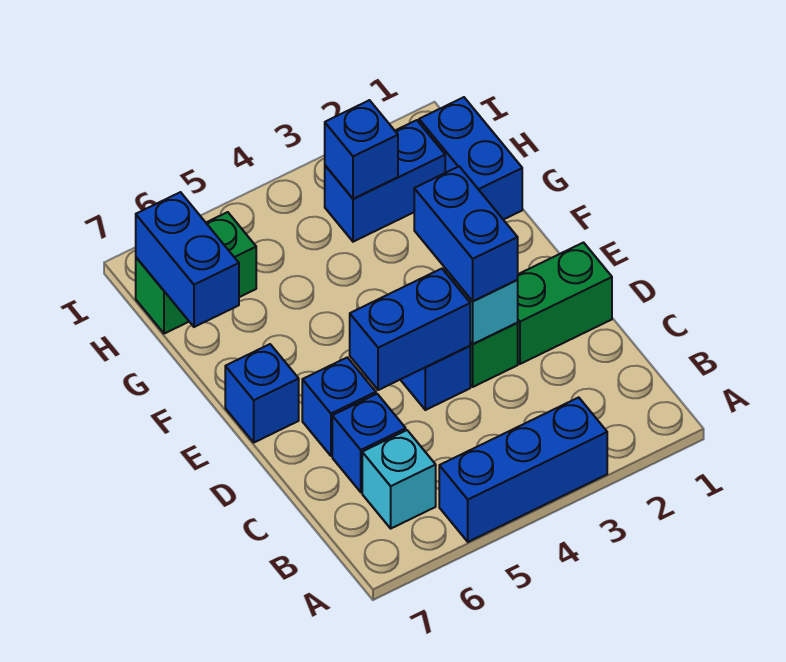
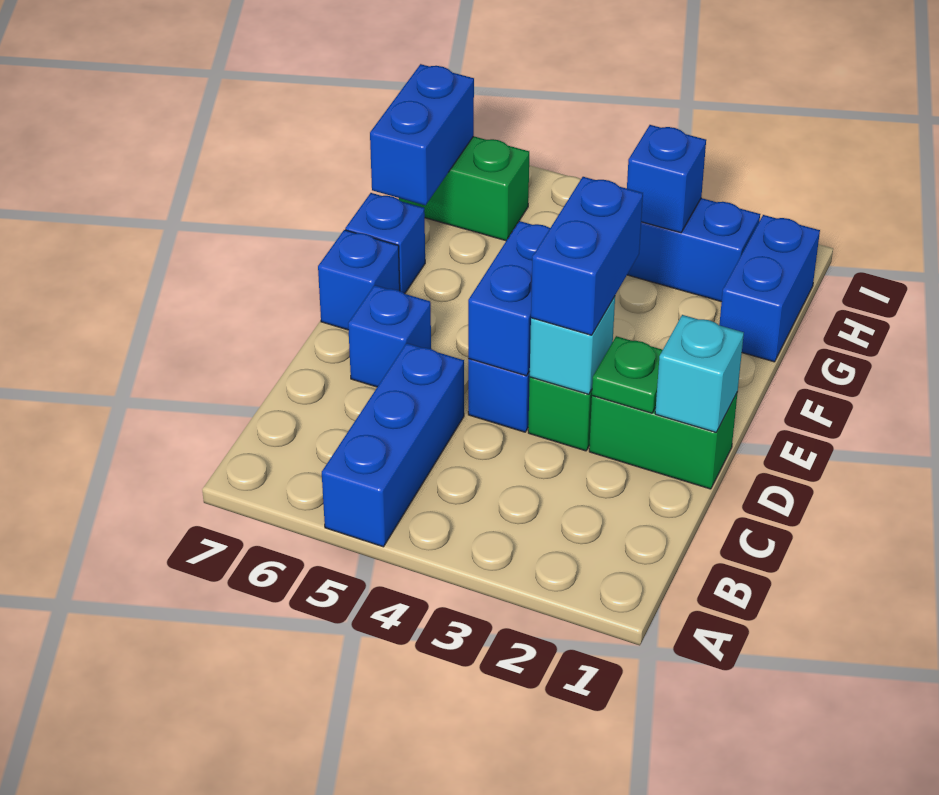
blue brick A3:A5 level 1 -> blue brick A5:C5 level 1
cyan brick B6 level 1 -> cyan brick D1 level 2
blue brick C6 level 1 -> blue brick F7 level 1
none -> green plate D2 level 2
blue brick D4:D5 level 2 -> blue brick D4:E4 level 2

